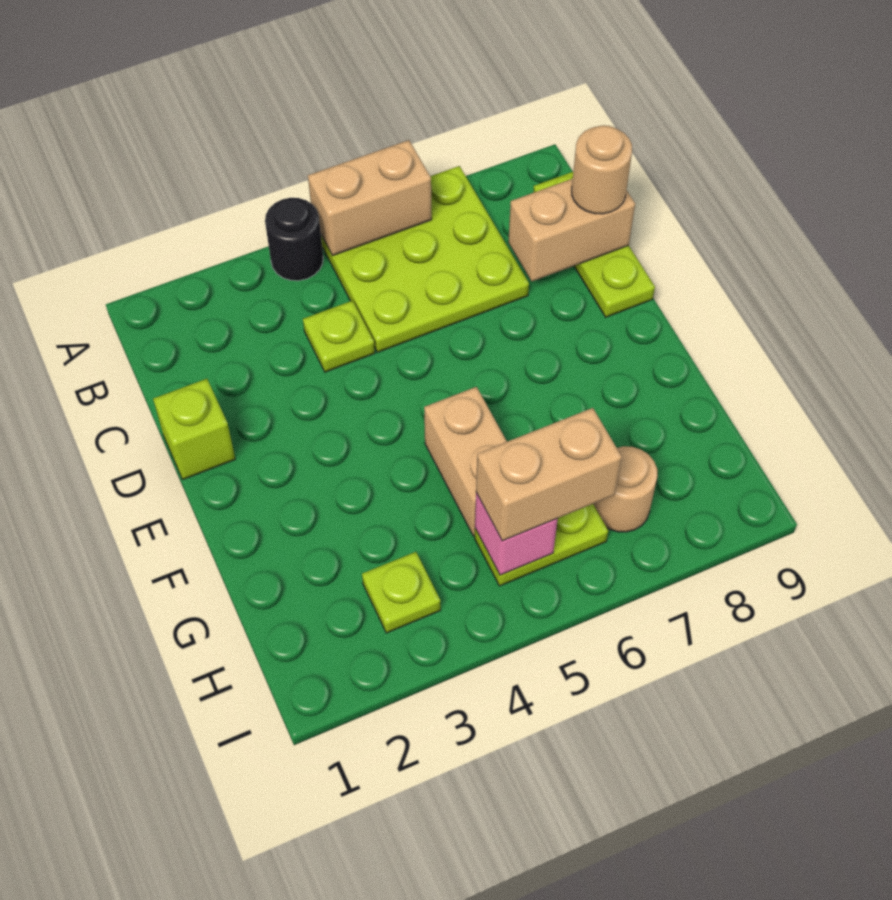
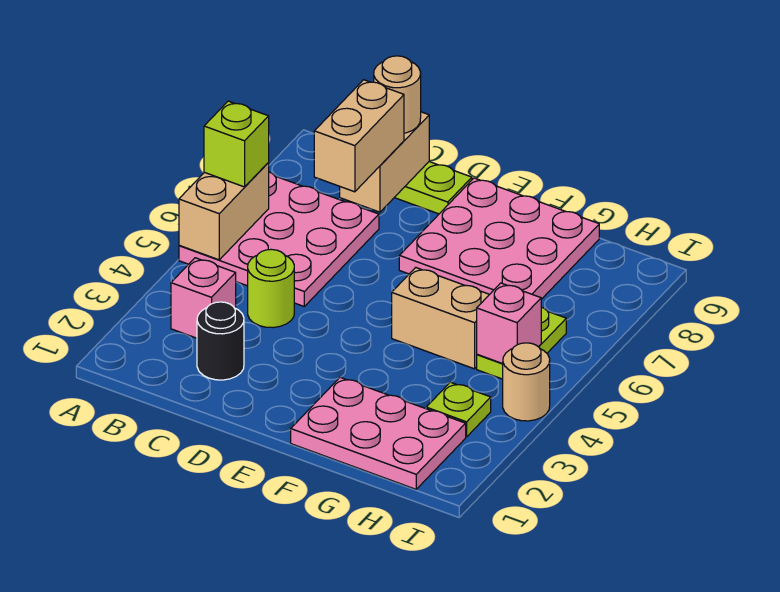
black round brick A4 level 1 -> black round brick C2 level 1
lime plate A5:C7 level 1 -> pink plate A5:C7 level 1
none -> pink brick B3 level 1
lime plate C4 level 1 -> lime round brick C4 level 1
lime brick D1 level 1 -> lime brick A6 level 3
none -> pink plate E7:G9 level 1
none -> pink plate F1:H2 level 1
tan brick H5:H6 level 3 -> tan brick C7:C8 level 3
tan round brick H7 level 1 -> tan round brick I4 level 1

